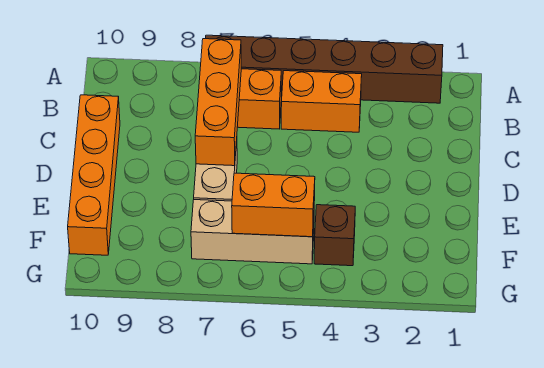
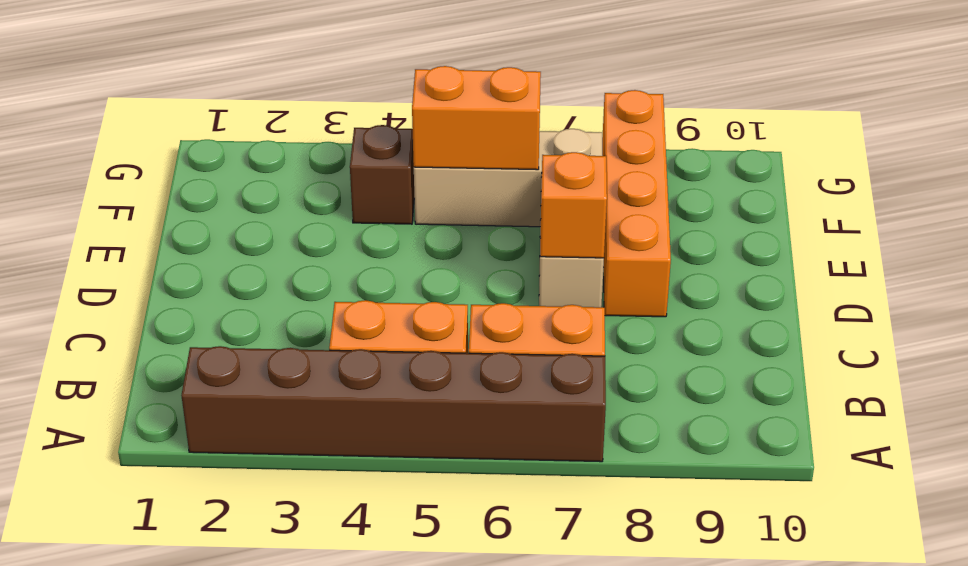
orange brick B7:D7 level 2 -> orange brick D7 level 2
orange brick C10:F10 level 1 -> orange brick D8:G8 level 1

